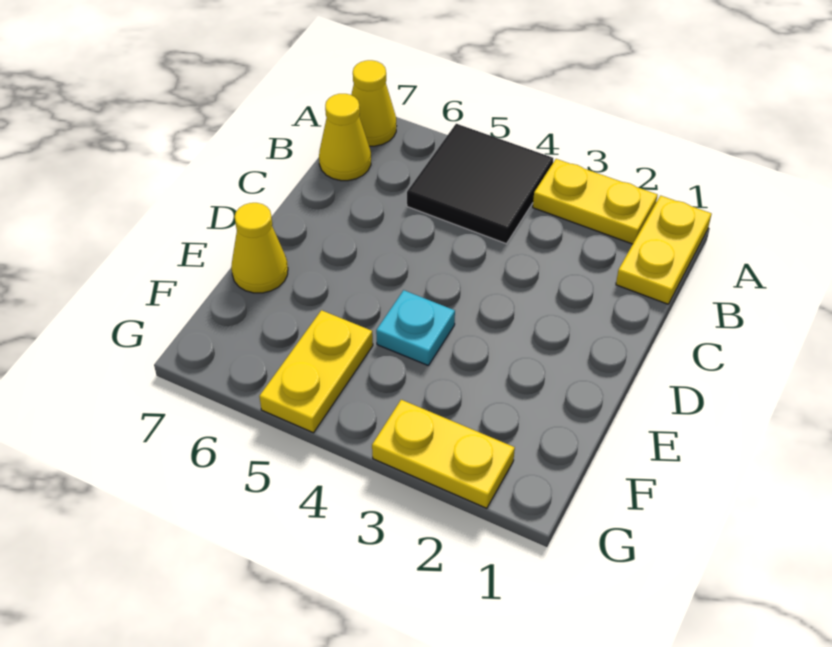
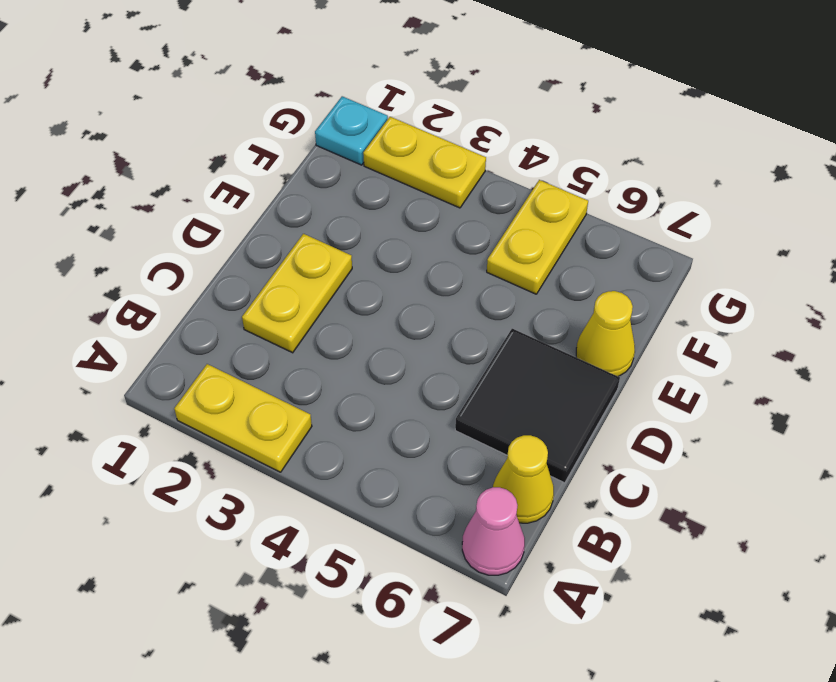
yellow plate A1:B1 level 1 -> yellow plate C2:D2 level 1
black tile A4:B5 level 1 -> black tile C6:D7 level 1
yellow cone A7 level 1 -> pink cone A7 level 1
cyan plate E4 level 1 -> cyan plate G1 level 1

